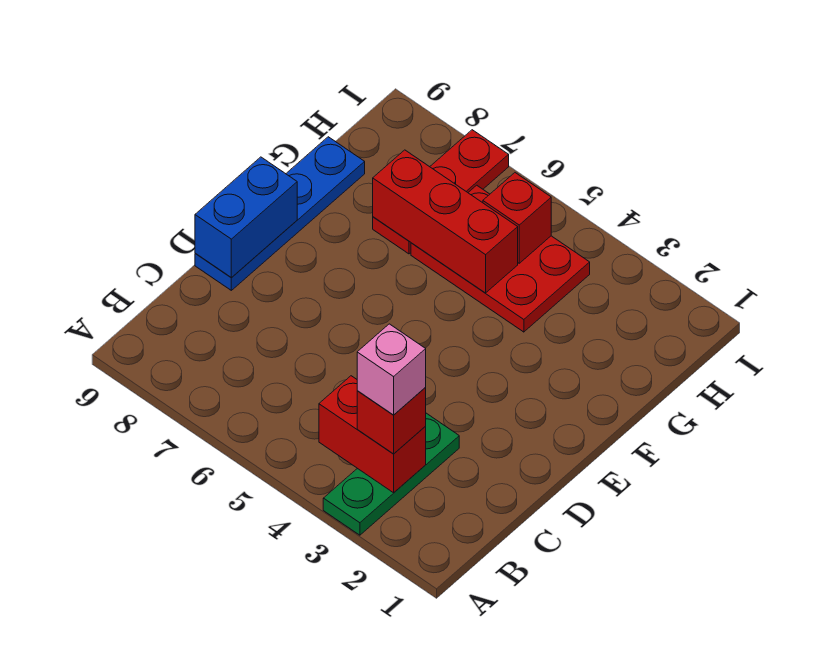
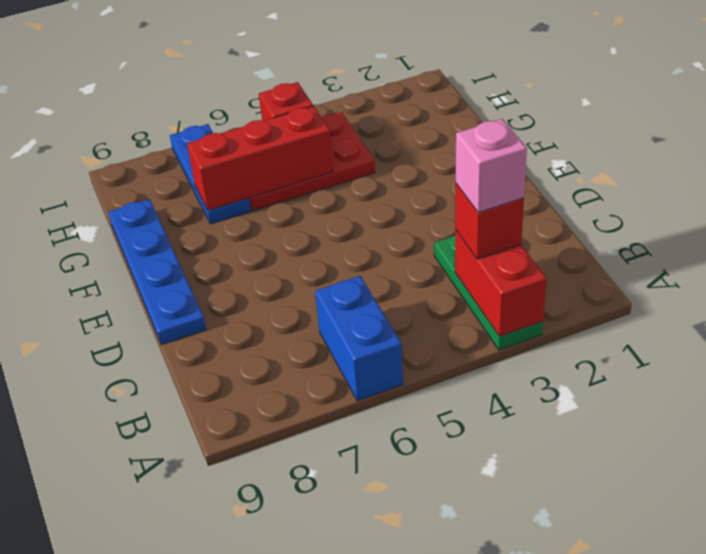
red brick B3:B4 level 2 -> red brick A3:B3 level 2
blue brick D9:E9 level 2 -> blue brick A6:B6 level 1
red plate G7:I7 level 1 -> blue plate G7:I7 level 1

